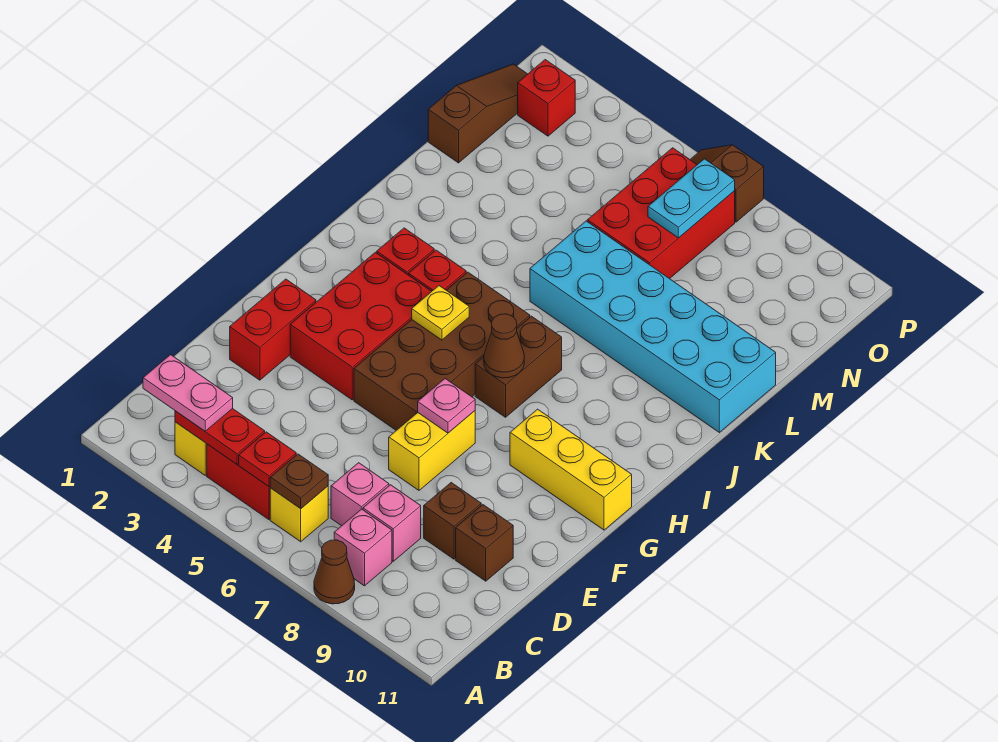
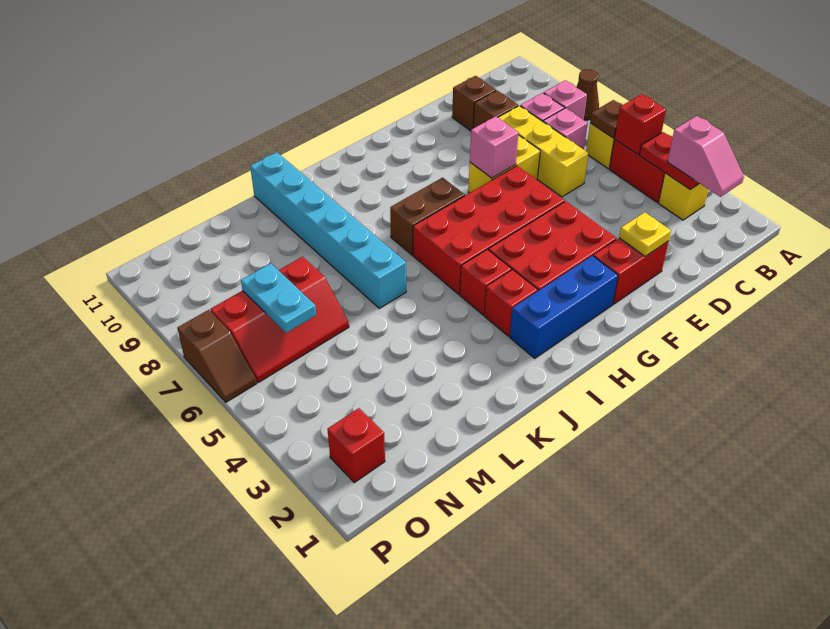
pink plate B2:B3 level 3 -> pink slope B2:B3 level 3 top 3
red plate B5 level 2 -> red brick B5 level 2
brown brick F5:I6 level 1 -> red brick F5:I6 level 1
pink plate F7 level 2 -> pink brick F7 level 2
none -> blue brick G2:I2 level 1
yellow brick G9:G11 level 1 -> yellow brick D6:D8 level 1
yellow plate H5 level 2 -> yellow plate E2 level 2
brown cone H7 level 2 -> none
cyan brick K6:L11 level 1 -> cyan brick K6:K11 level 1
brown slope M1:O1 level 1 top M -> none
red brick M6:O7 level 1 -> red slope M6:O7 level 1 top 7
cyan plate N7:O7 level 2 -> cyan plate N6:N7 level 2

